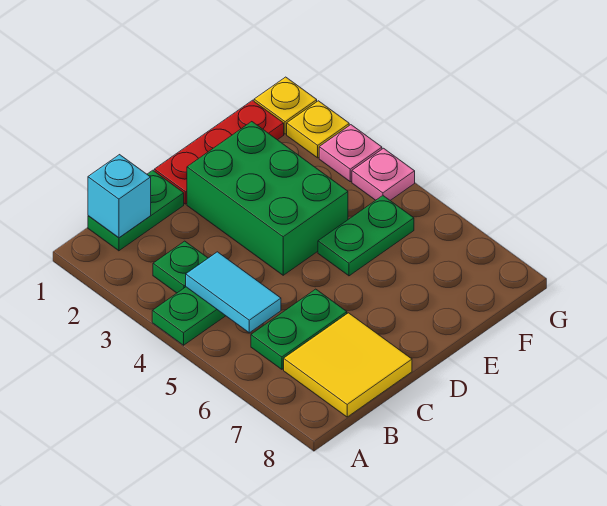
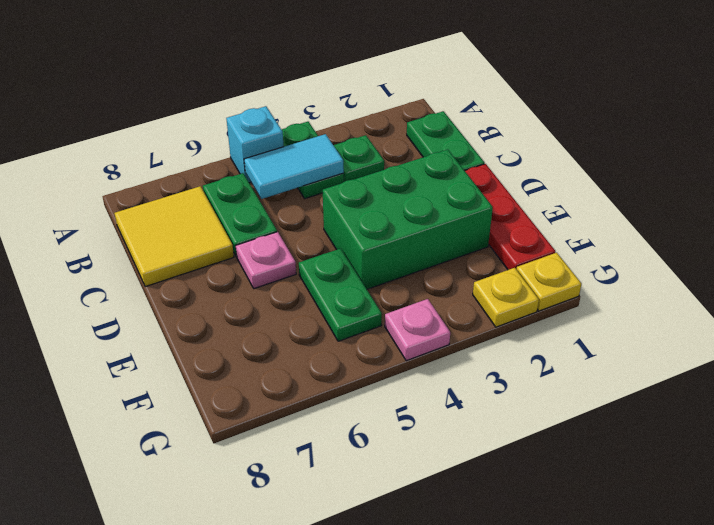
cyan brick B1 level 2 -> cyan brick A5 level 1
pink plate G3 level 1 -> pink plate D6 level 1

